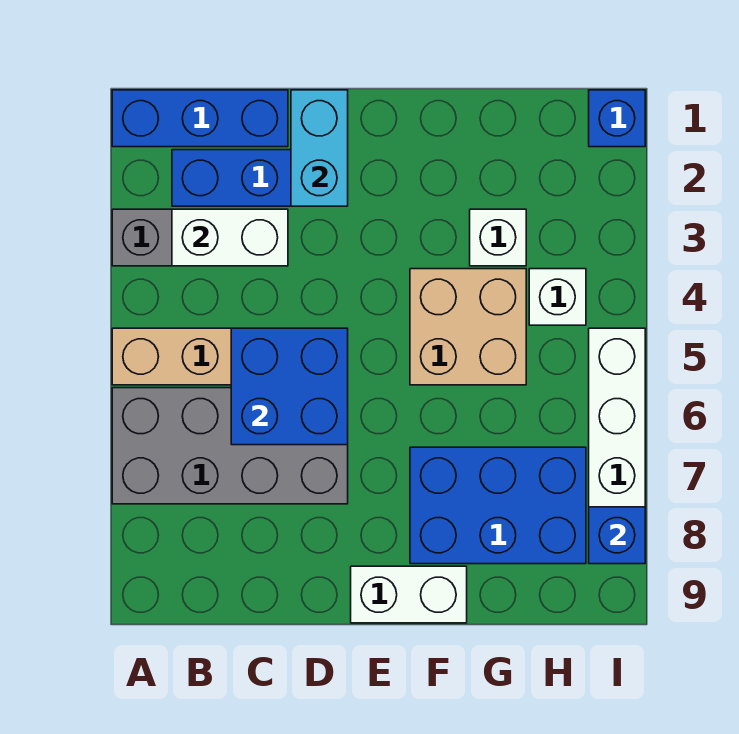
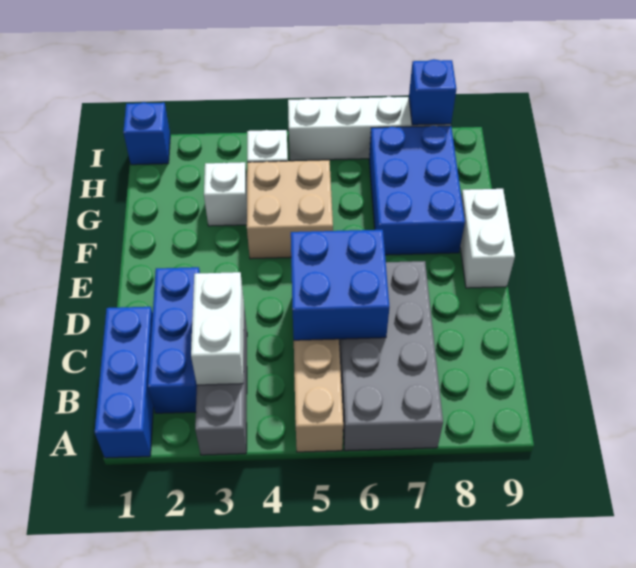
cyan brick D1:D2 level 2 -> none

